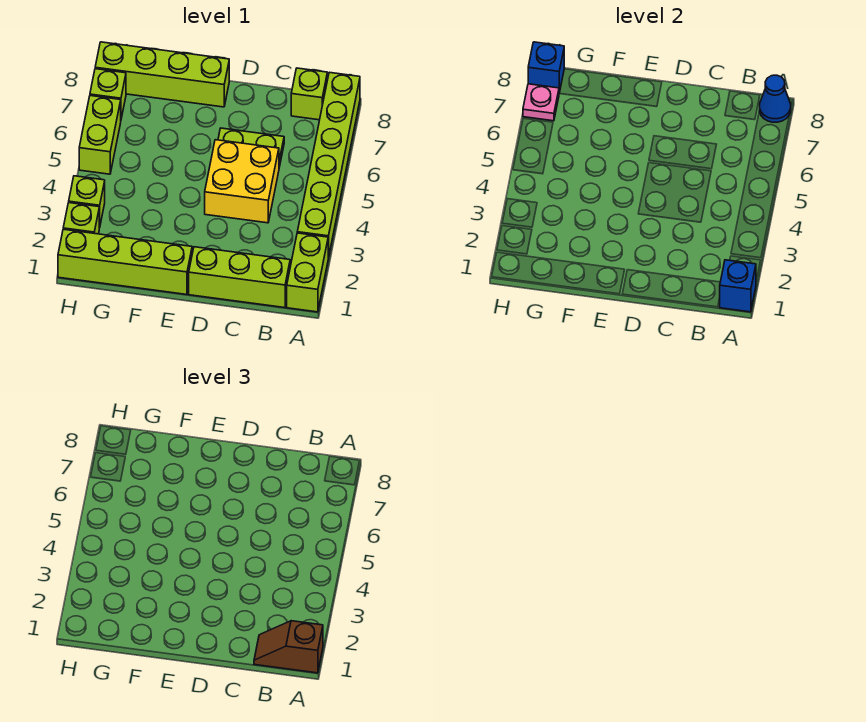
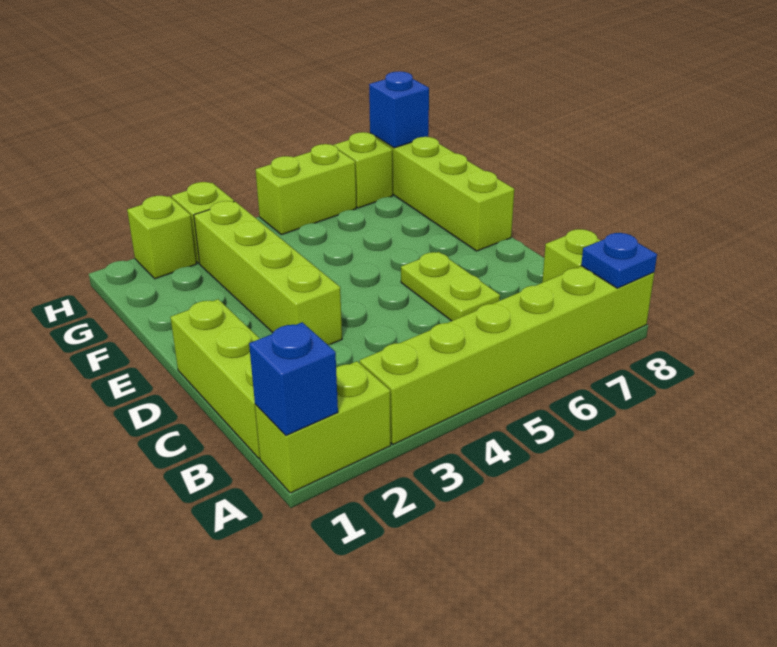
brown slope A1:B1 level 3 top A -> none
blue cone A8 level 2 -> blue plate A8 level 2
yellow brick C4:D5 level 1 -> none
lime brick E1:H1 level 1 -> lime brick D3:G3 level 1
pink plate H7 level 2 -> none

